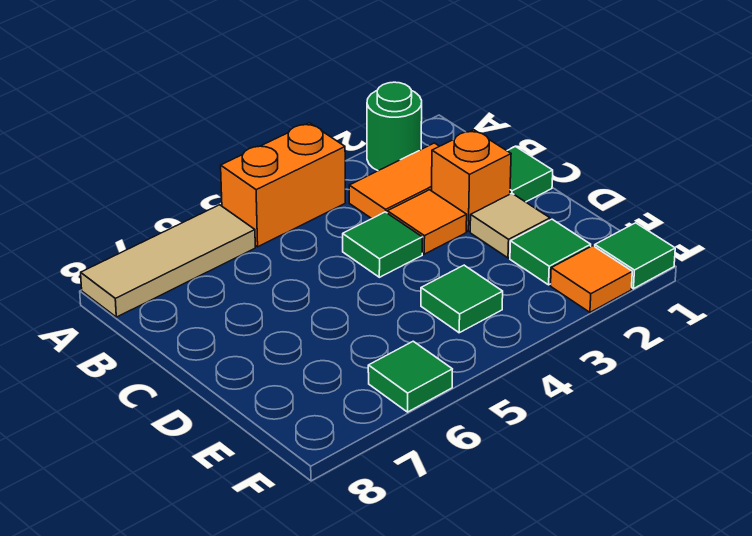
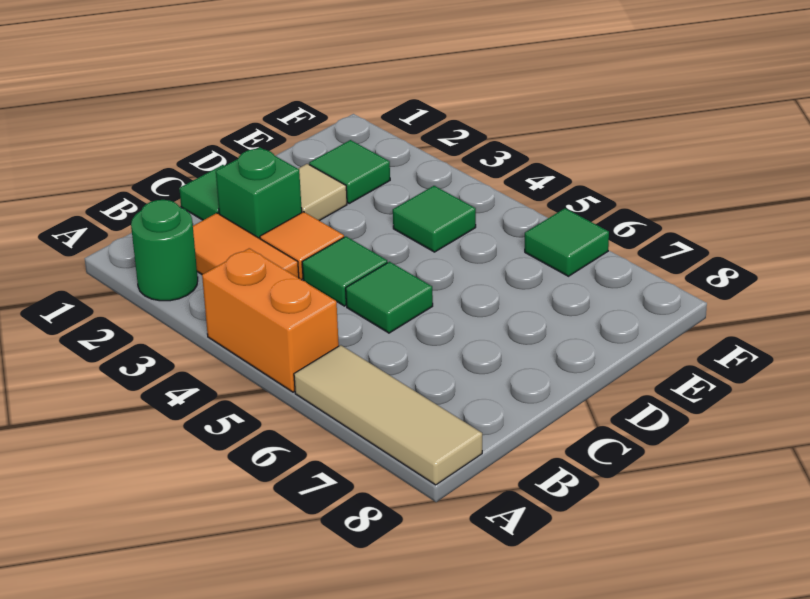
orange brick C2 level 1 -> green brick C2 level 1
green tile F1 level 1 -> green tile C5 level 1
orange tile F2 level 1 -> none

